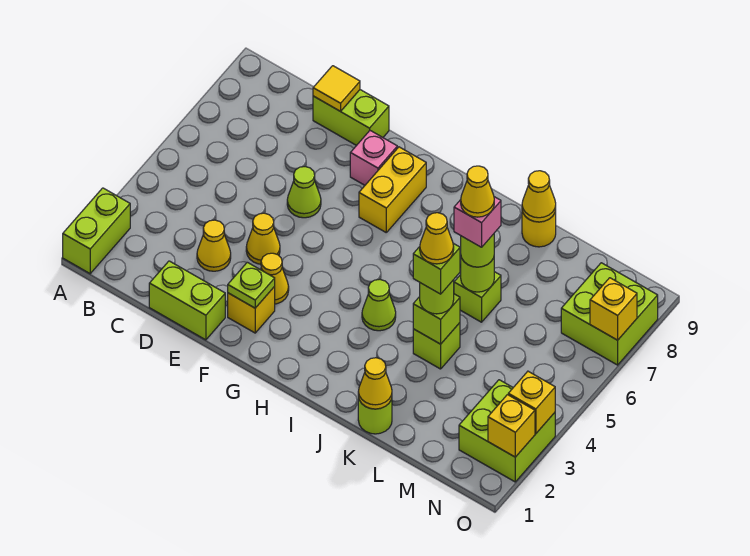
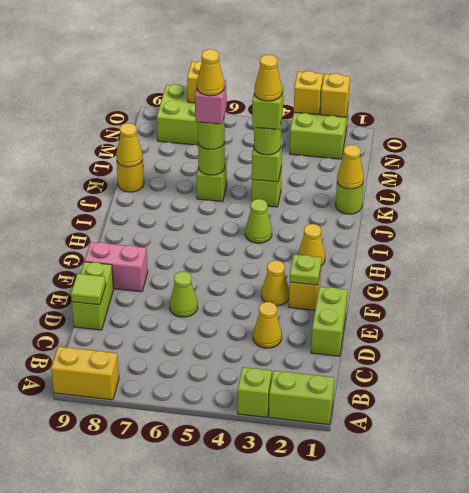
none -> lime brick A3 level 1
yellow tile D9 level 2 -> lime tile D9 level 2
yellow cone E4 level 1 -> yellow cone H2 level 1
pink brick F8 level 1 -> pink brick F8:F9 level 1
yellow brick G7:G8 level 1 -> yellow brick A8:A9 level 1

